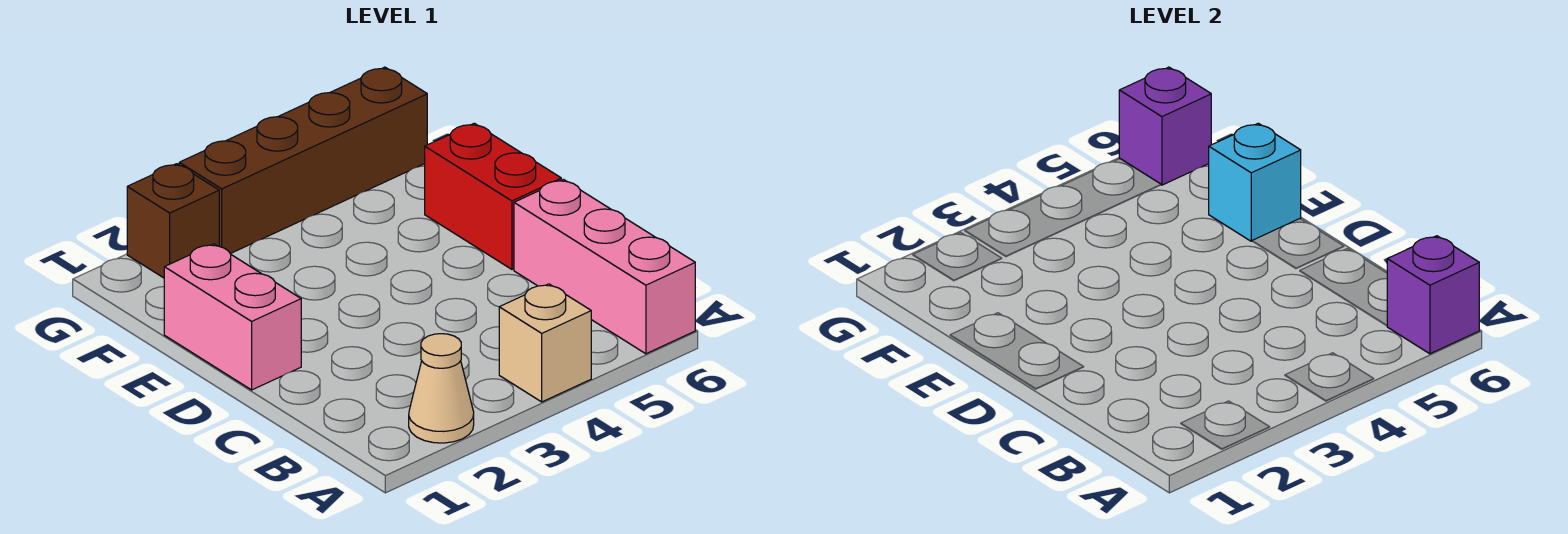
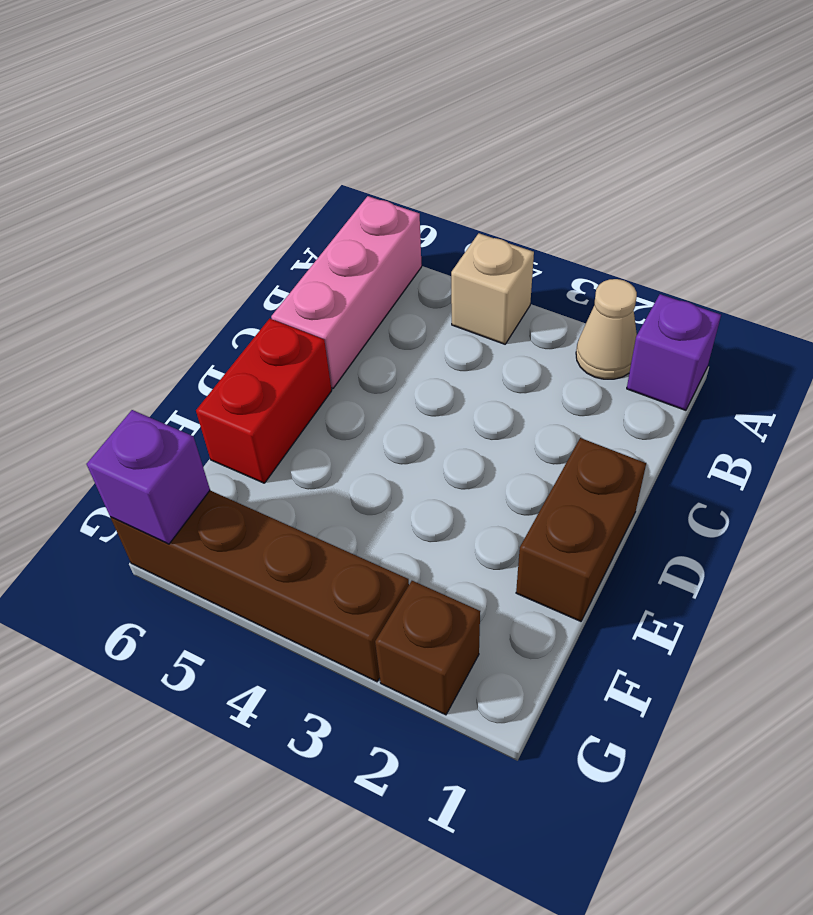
purple brick A6 level 2 -> purple brick A1 level 1
pink brick D1:E1 level 1 -> brown brick D1:E1 level 1
cyan brick E6 level 2 -> none

